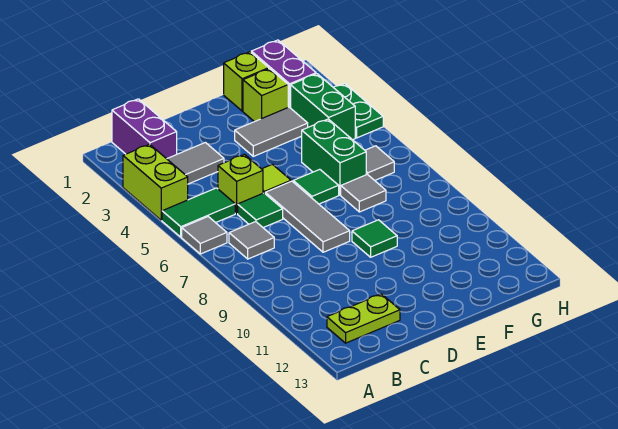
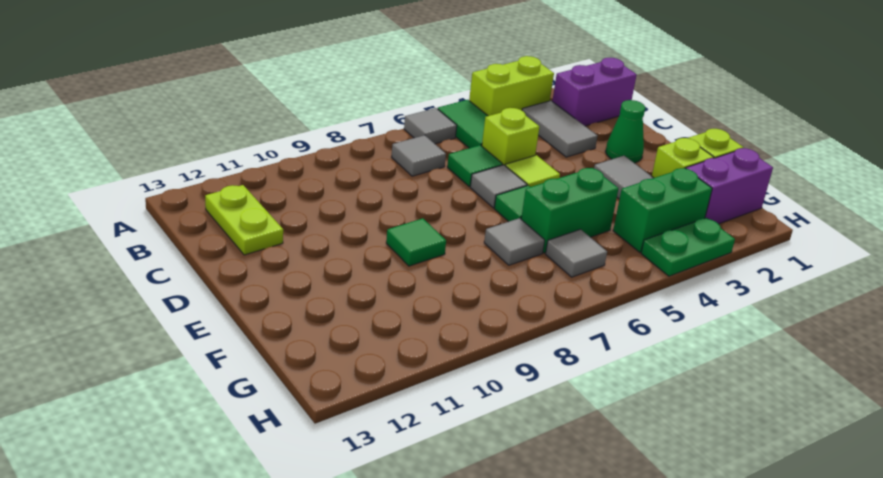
none -> green cone D2 level 1
grey tile D6:D8 level 1 -> grey tile D6 level 1

